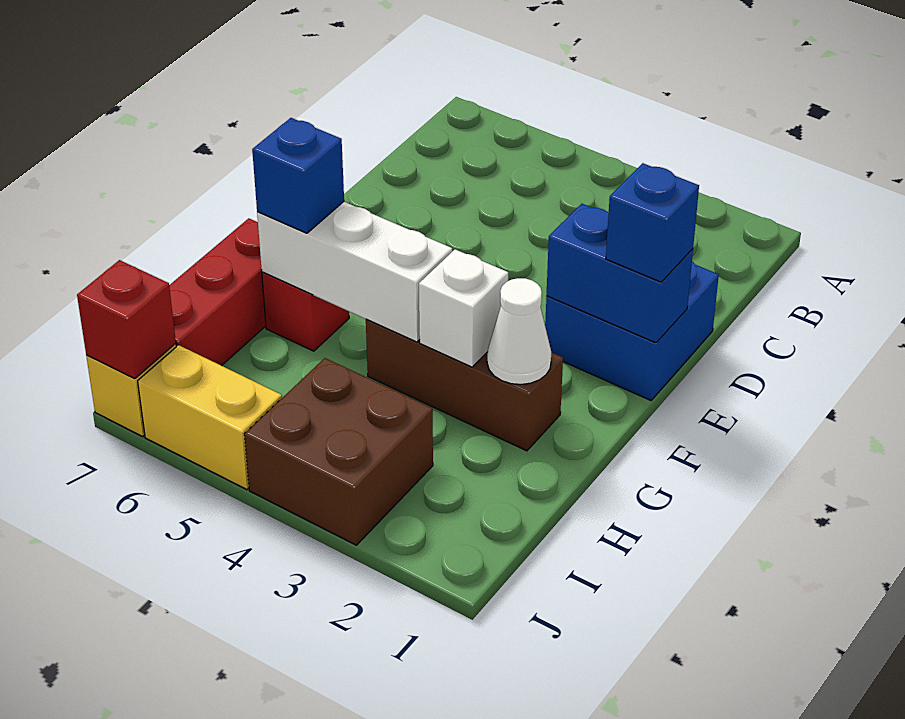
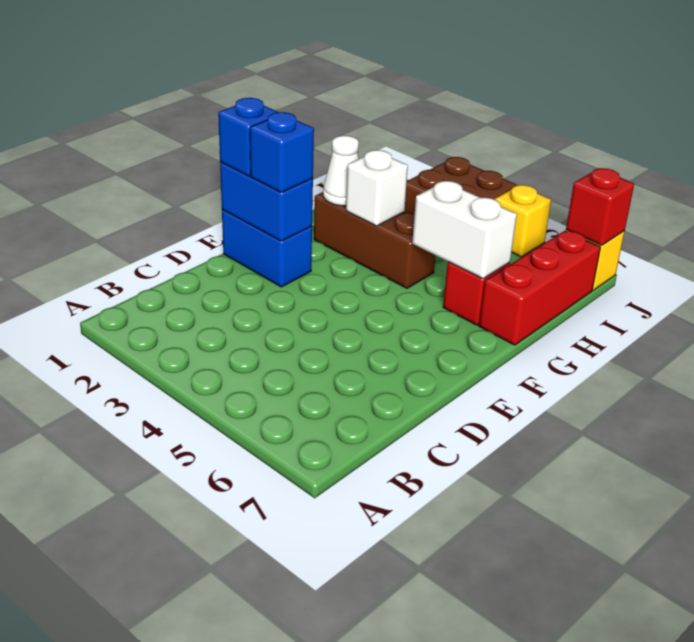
blue brick D1:E2 level 1 -> blue brick E1:E2 level 1
white brick G4:G6 level 2 -> white brick G5:G6 level 2
blue brick G6 level 3 -> blue brick E2 level 3
yellow brick J5:J6 level 1 -> yellow brick J5 level 1

